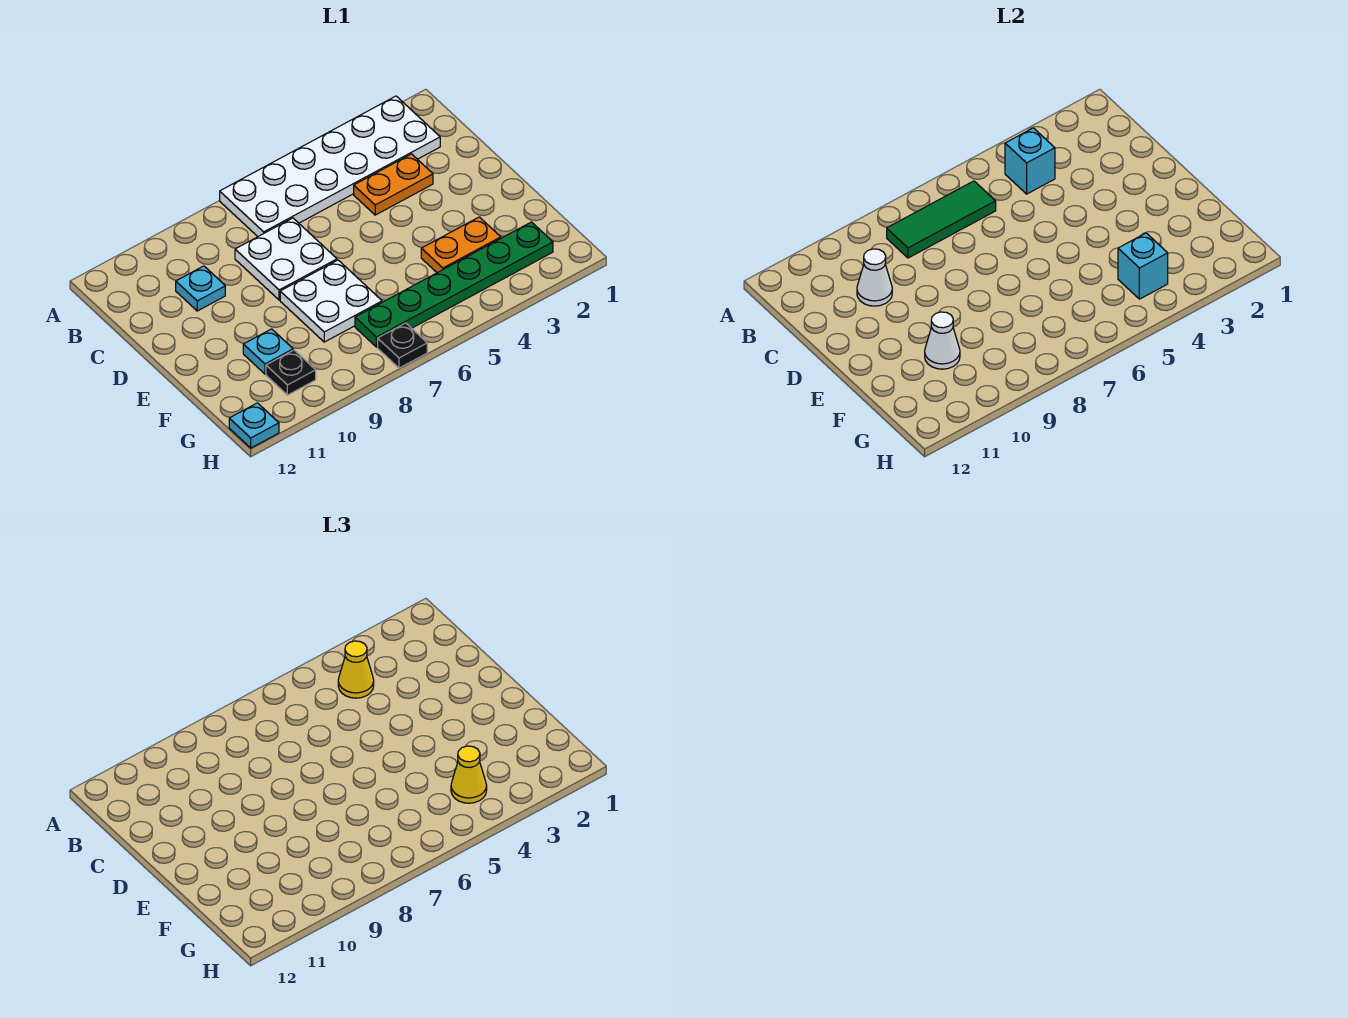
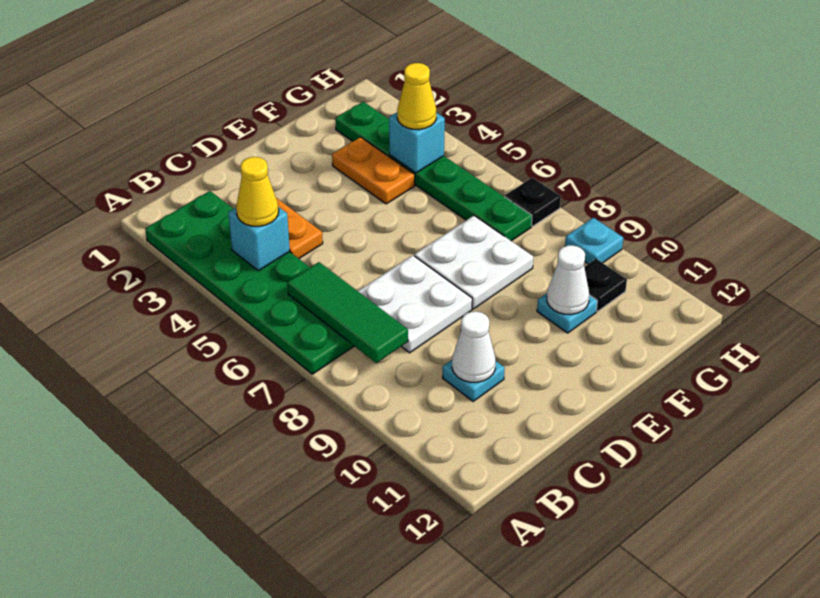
white plate A2:B7 level 1 -> green plate A2:B7 level 1
cyan plate H12 level 1 -> cyan plate H9 level 1

